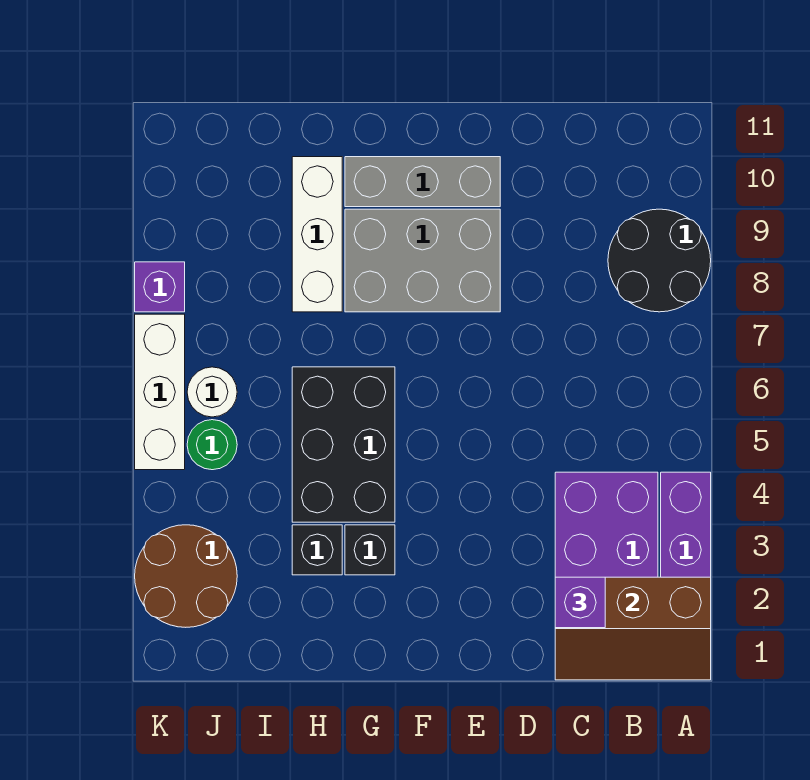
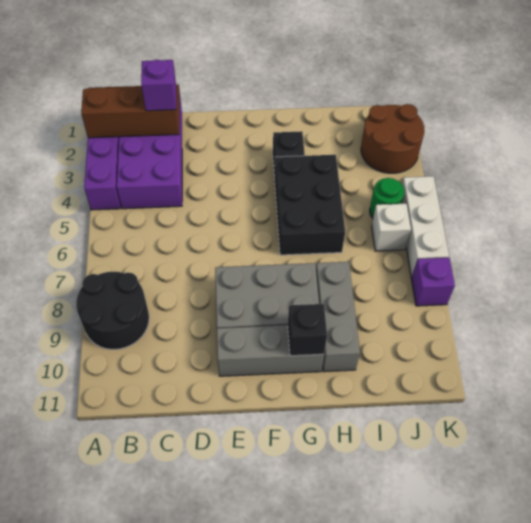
black brick H3 level 1 -> black brick G10 level 2
white brick H8:H10 level 1 -> grey brick H8:H10 level 1
white round brick J6 level 1 -> white brick J6 level 1

